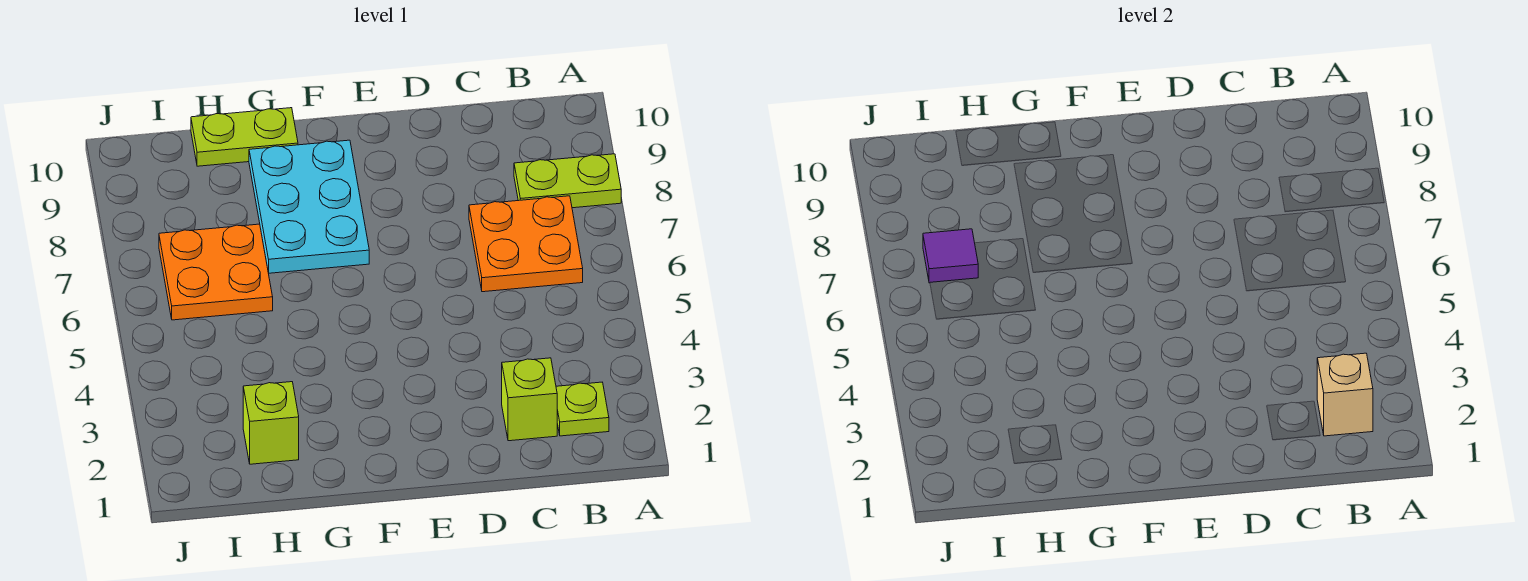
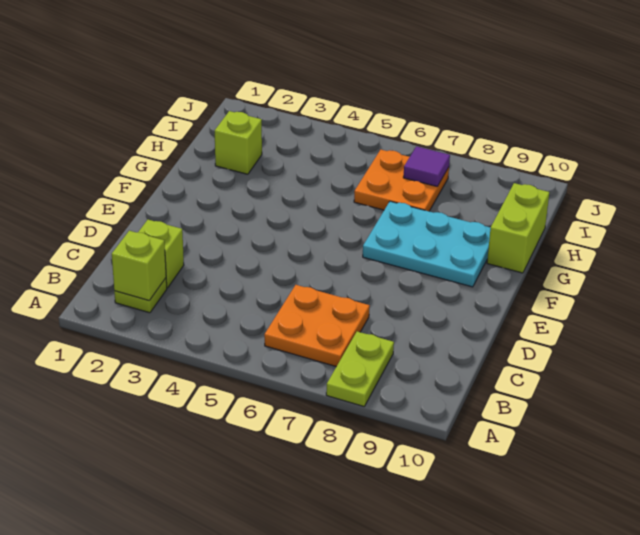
tan brick B2 level 2 -> lime brick B2 level 2
lime plate G10:H10 level 1 -> lime brick G10:H10 level 1

